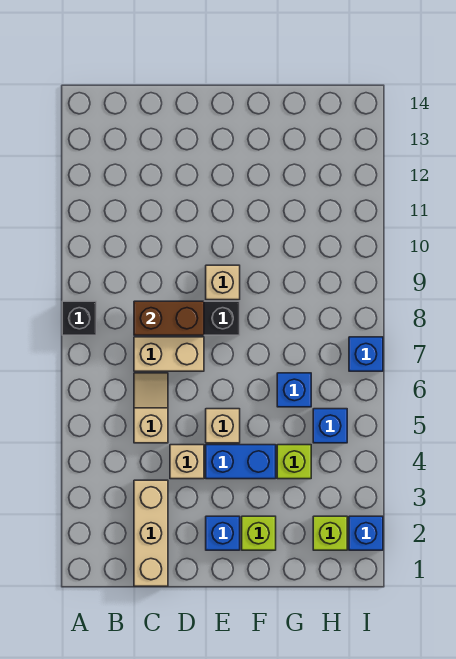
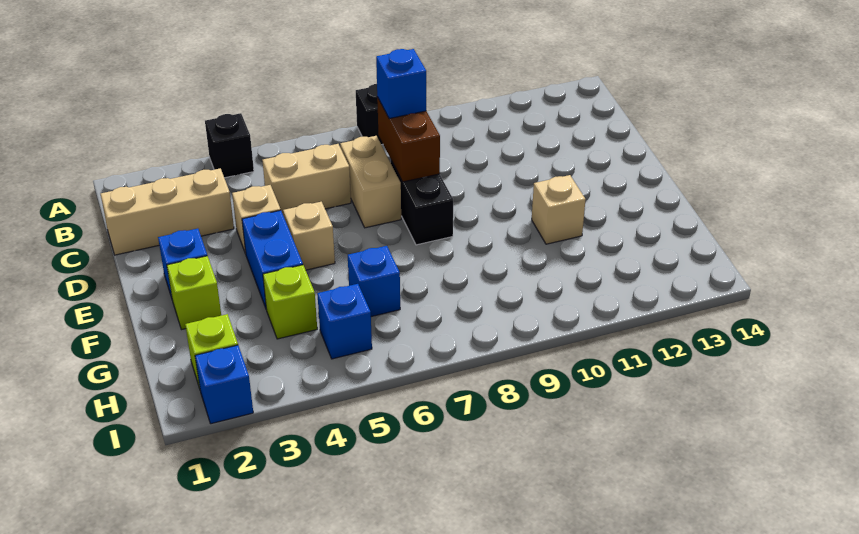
none -> black brick A4 level 1
tan slope C5:C6 level 1 top 5 -> tan brick C5:C6 level 1
tan brick E9 level 1 -> tan brick F11 level 1
blue brick I7 level 1 -> blue brick C8 level 3

